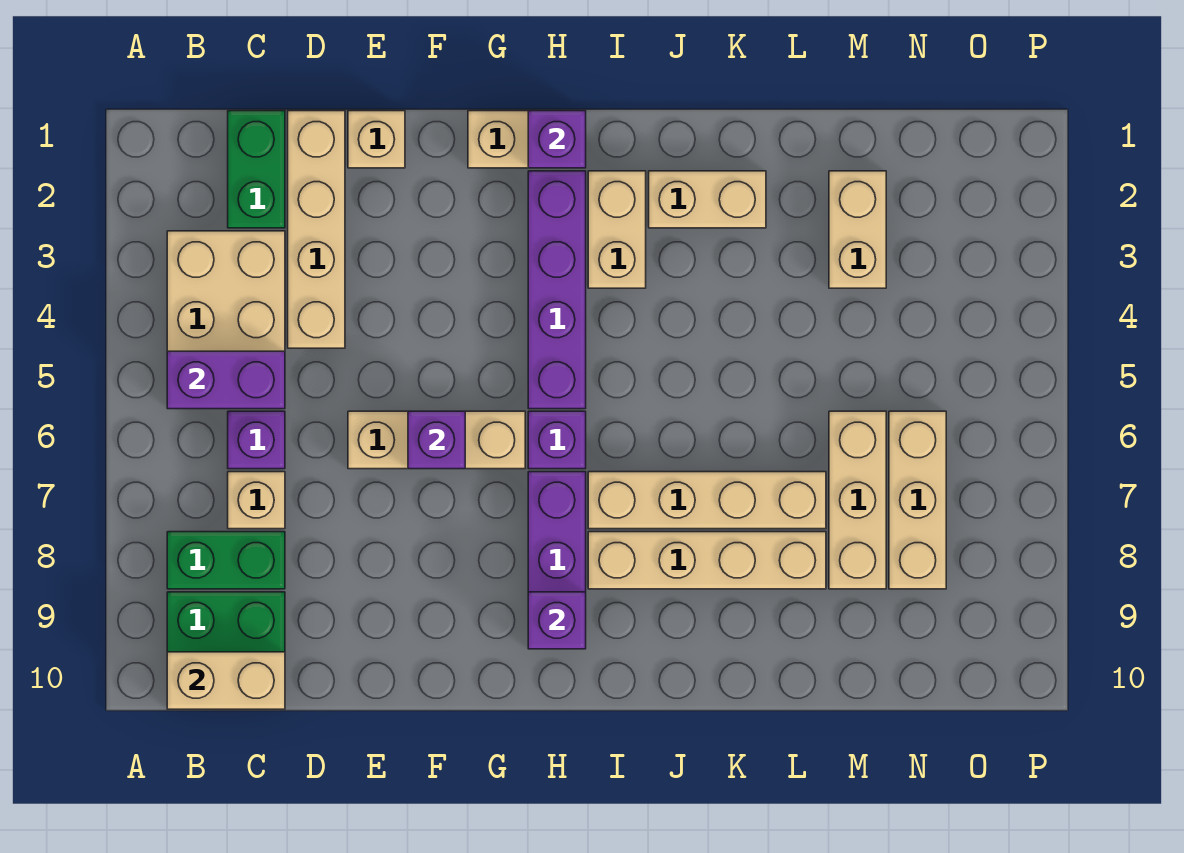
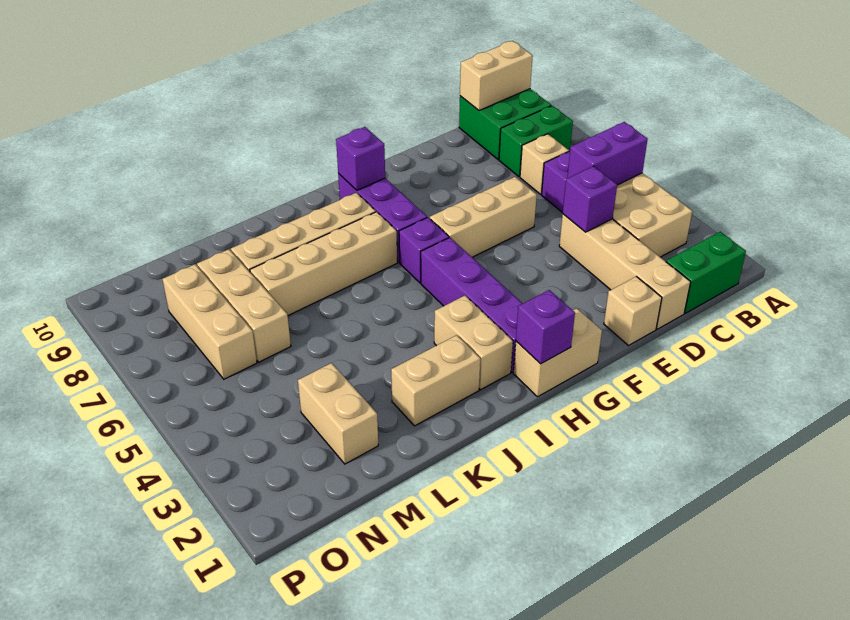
green brick C1:C2 level 1 -> green brick B1:C1 level 1
purple brick F6 level 2 -> purple brick D4 level 2

